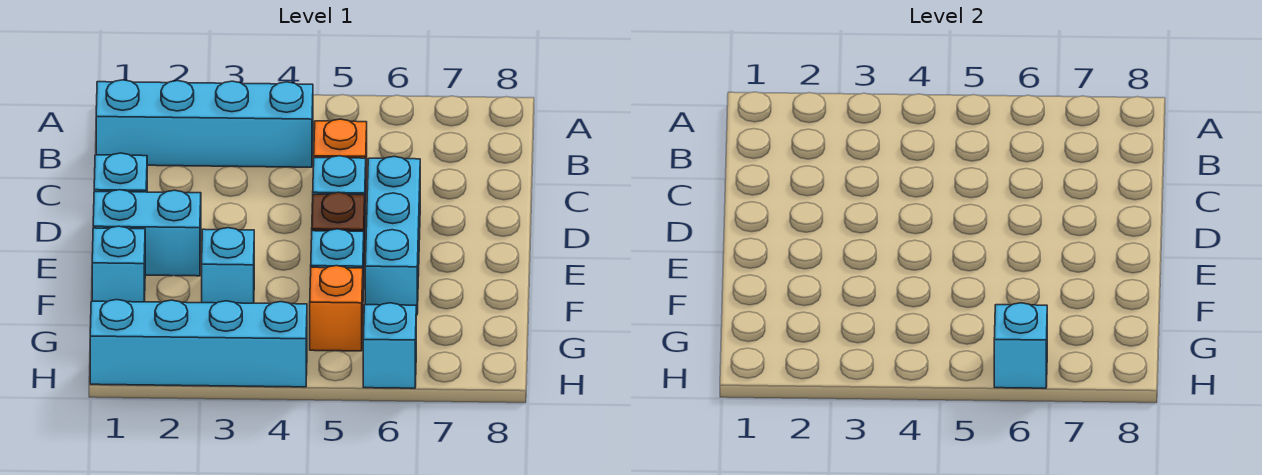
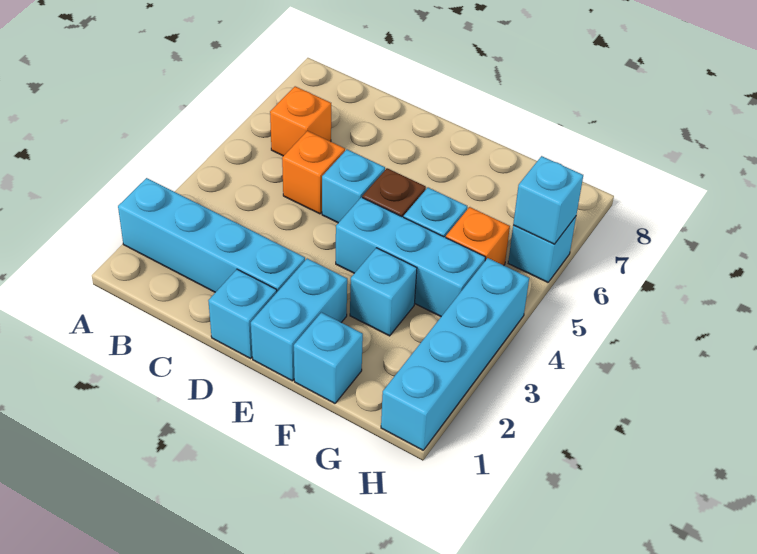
cyan brick B1:B4 level 1 -> cyan brick A2:D2 level 1
none -> orange brick B6 level 1
cyan brick D6:F6 level 1 -> cyan brick E4:G4 level 1

